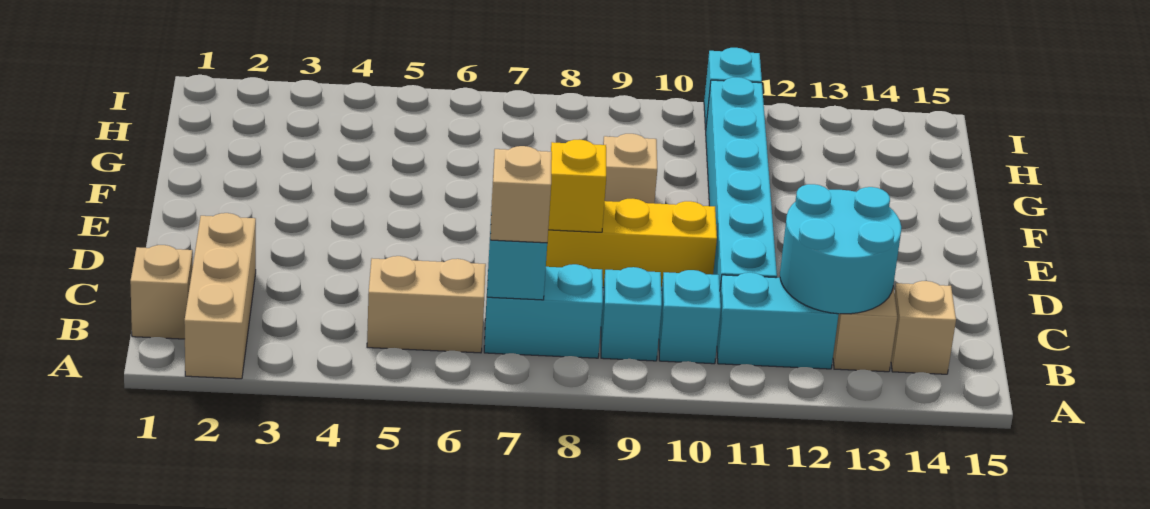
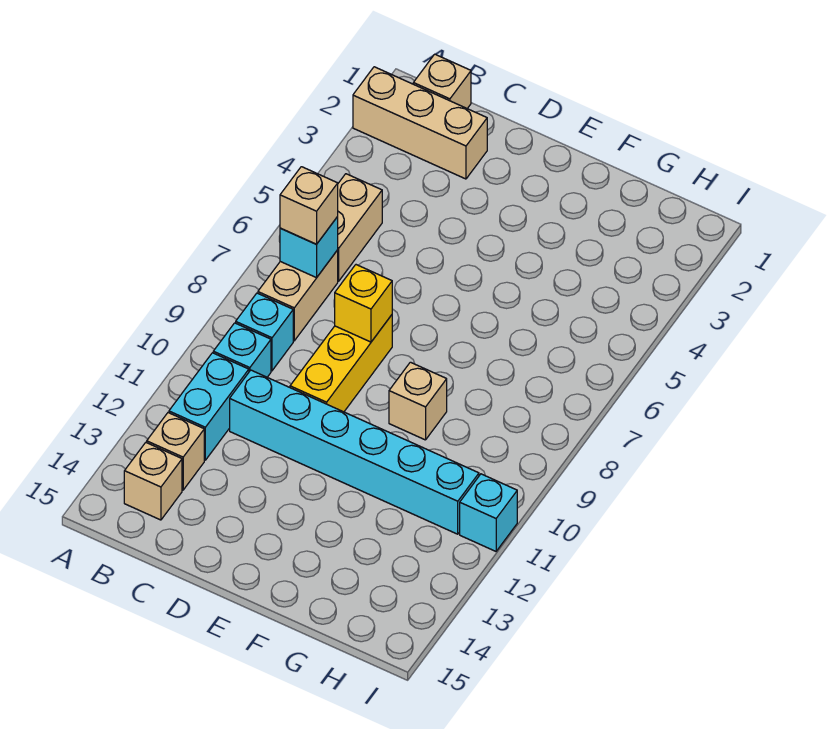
cyan brick B7:B8 level 1 -> tan brick B7:B8 level 1
cyan round brick B12:C13 level 2 -> none

